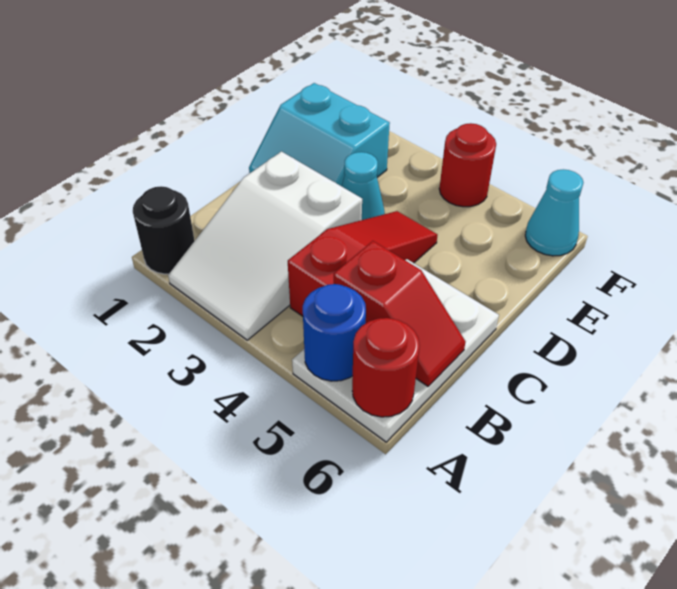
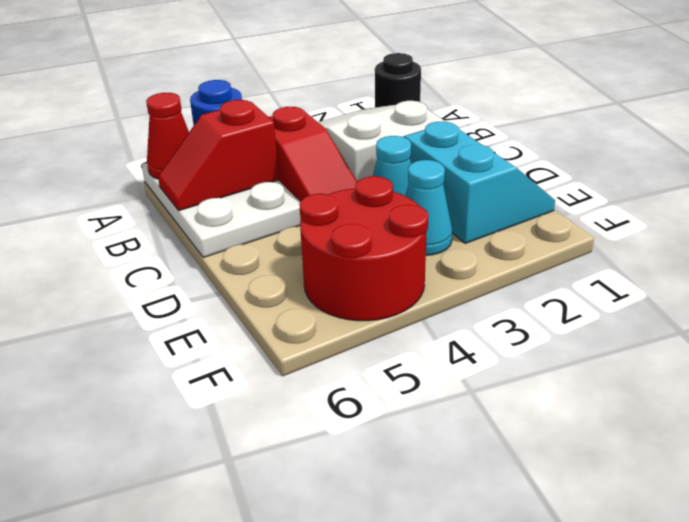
red round brick A6 level 2 -> red cone A6 level 2
cyan slope D1:E2 level 1 top E -> cyan slope D1:E2 level 1 top 2
red round brick F4 level 1 -> red round brick E4:F5 level 1
cyan cone F6 level 1 -> cyan cone E3 level 1

